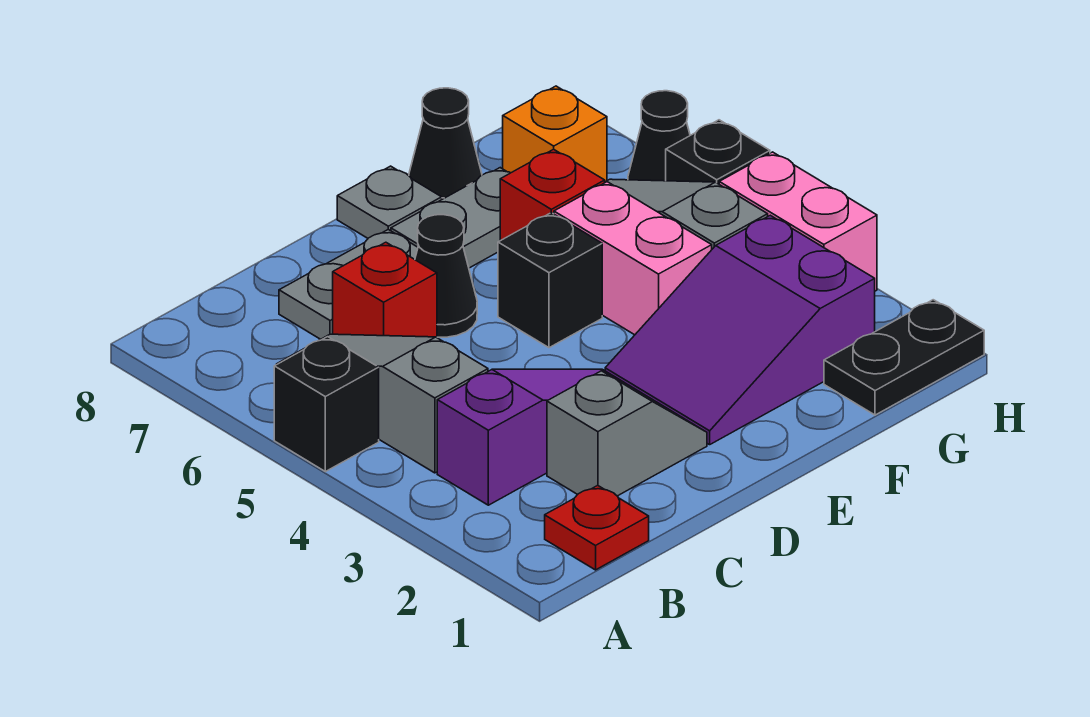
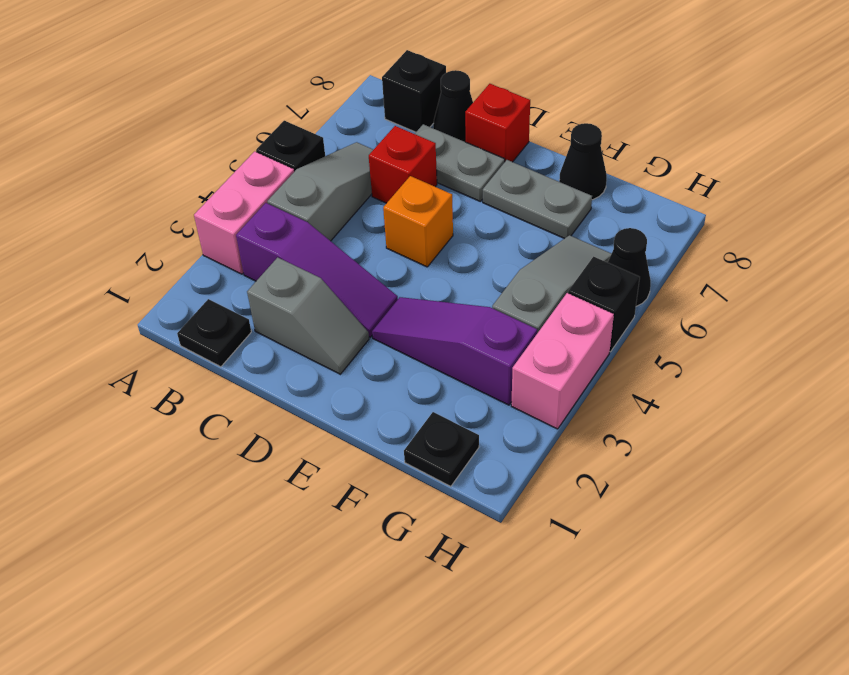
red plate B1 level 1 -> black plate B1 level 1
black cone D6 level 1 -> black cone C8 level 1
purple slope E2:G3 level 1 top G -> purple slope E3:G3 level 1 top G
black brick E5 level 1 -> black brick B8 level 1
grey plate E8 level 1 -> none
pink brick F4:F5 level 1 -> pink brick A3:A4 level 1
red brick F6 level 1 -> red brick D8 level 1
black plate G1:H1 level 1 -> black plate G1 level 1
orange brick G7 level 1 -> orange brick D5 level 1

